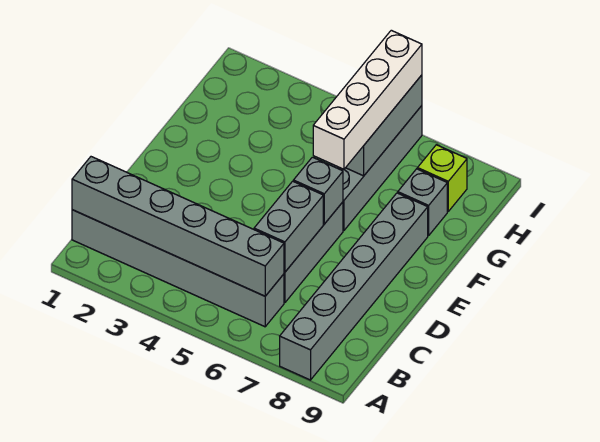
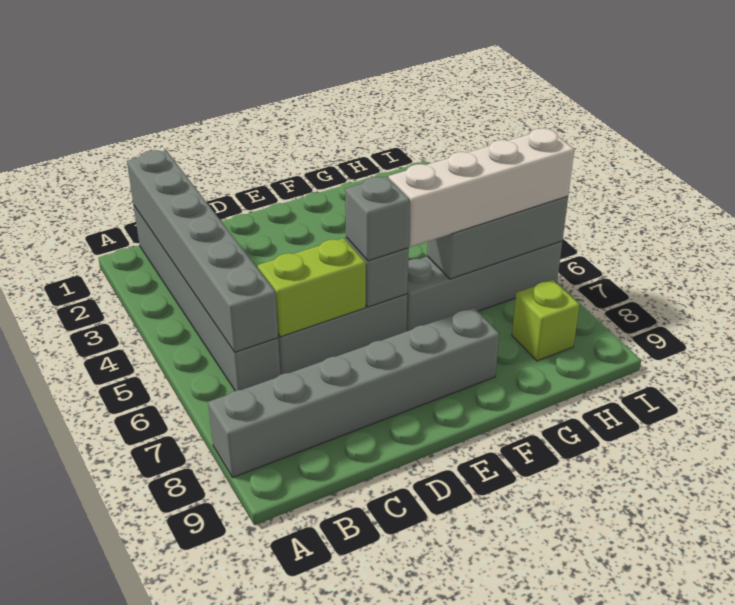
grey brick C6:D6 level 2 -> lime brick C6:D6 level 2
grey brick G8 level 1 -> grey brick E6 level 3

